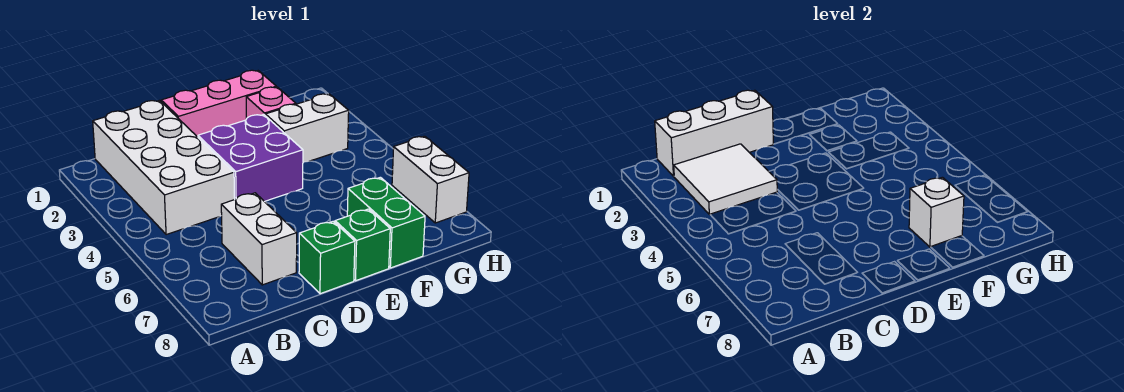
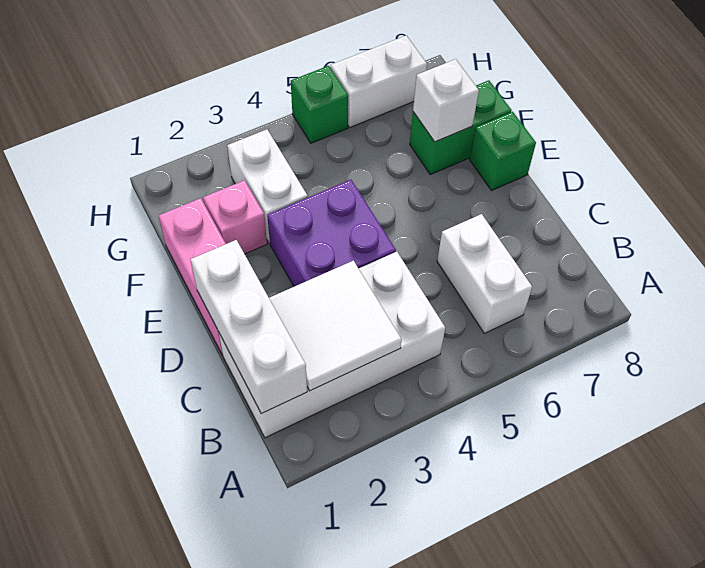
white brick C6:C7 level 1 -> white brick B6:C6 level 1
green brick D8 level 1 -> green brick H5 level 1

